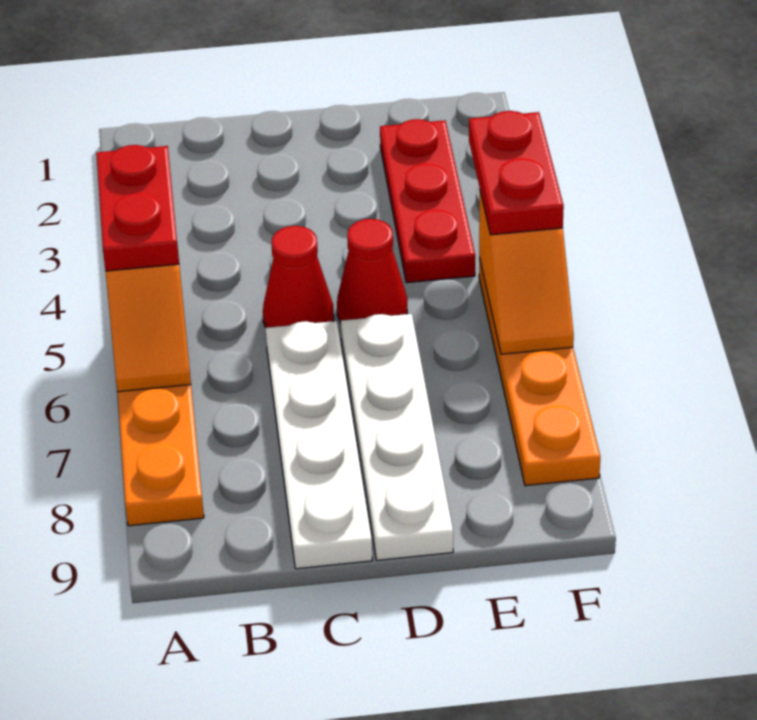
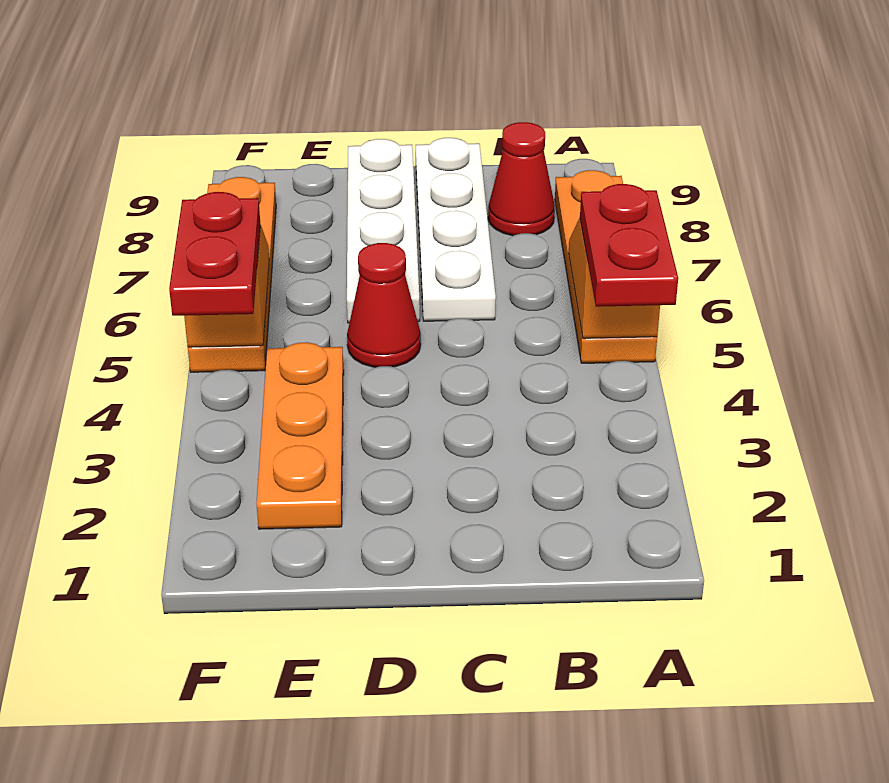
red cone C5 level 1 -> red cone B8 level 1
red plate E2:E4 level 1 -> orange plate E2:E4 level 1

